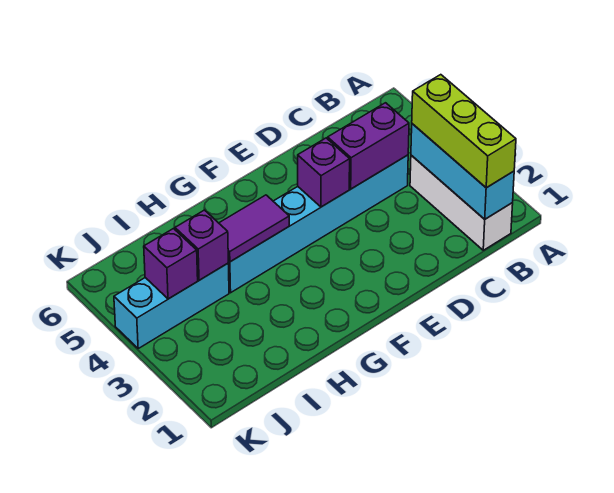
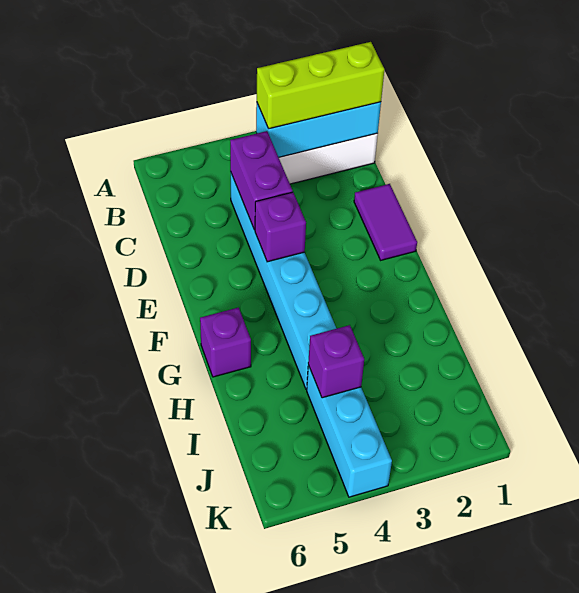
purple tile G4:H4 level 2 -> purple tile D1:E1 level 1
purple brick J4 level 2 -> purple brick G6 level 1

